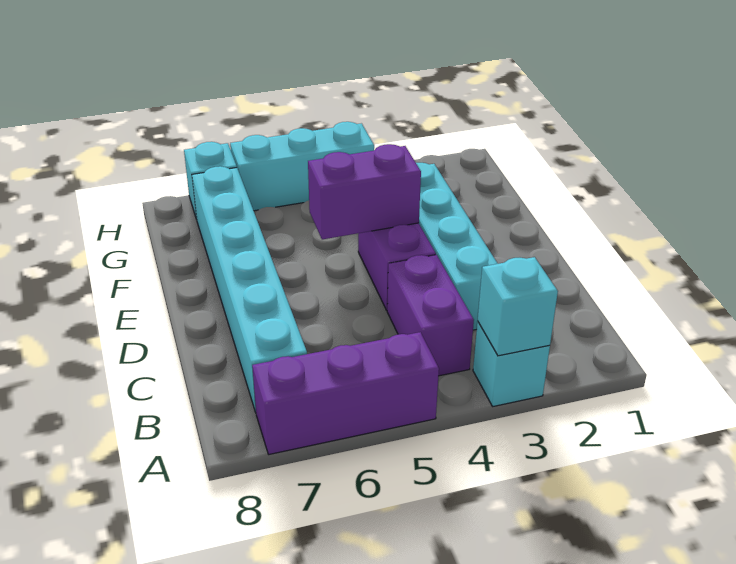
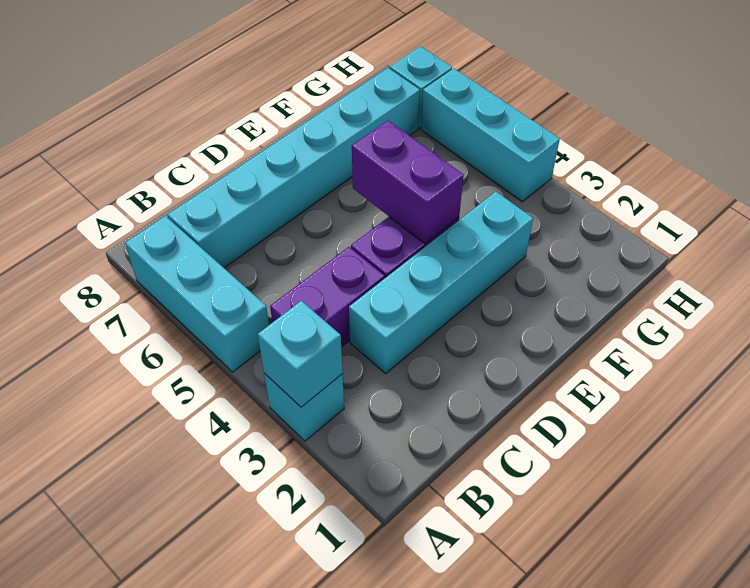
purple brick A5:A7 level 1 -> cyan brick A5:A7 level 1

